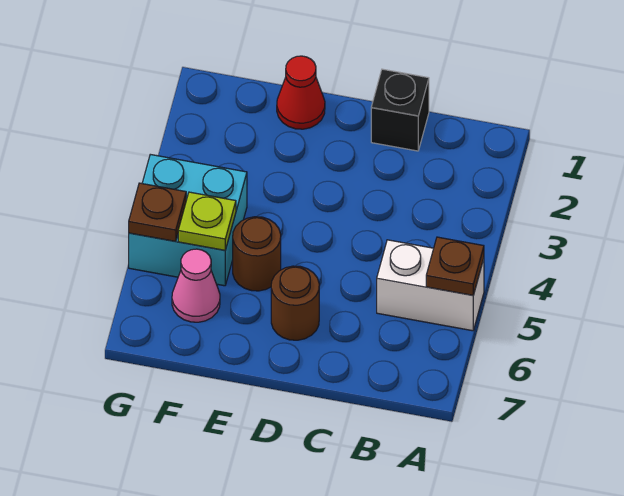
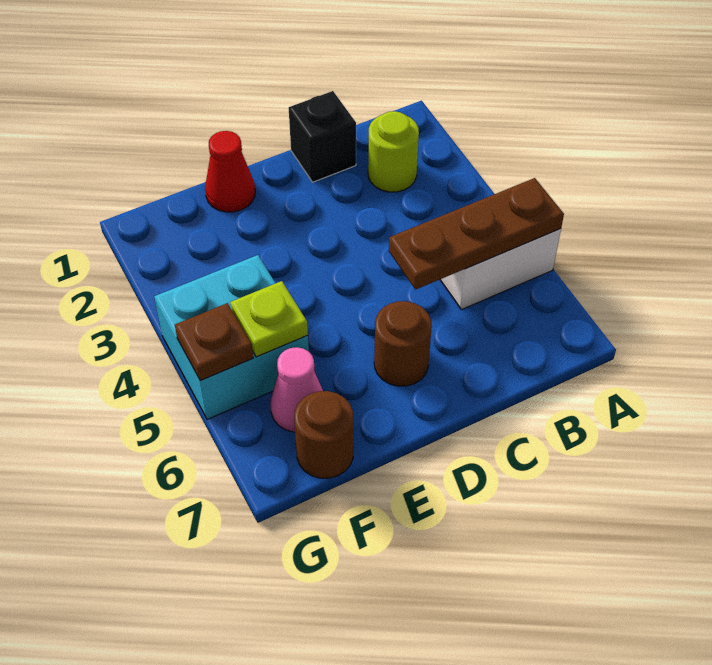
brown plate A5 level 2 -> brown plate A5:C5 level 2
none -> lime round brick B2 level 1
brown round brick E5 level 1 -> brown round brick F7 level 1

